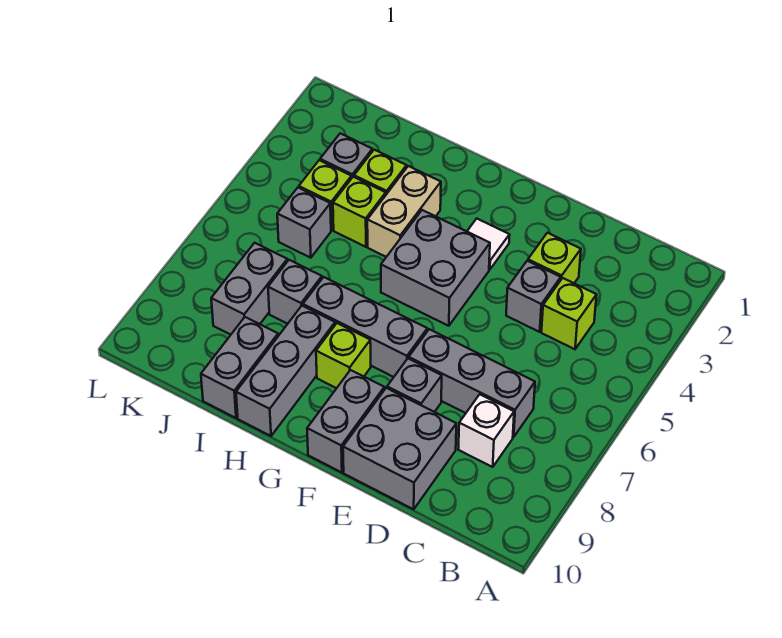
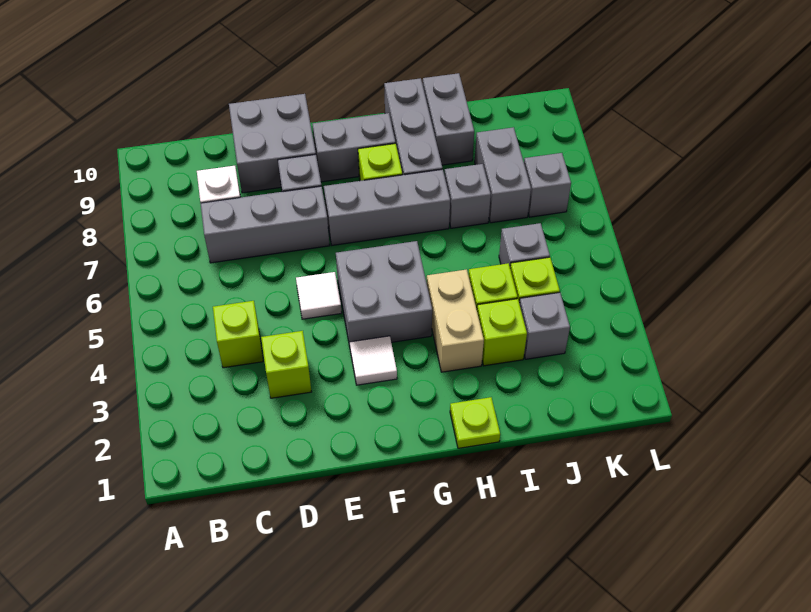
grey brick D4 level 1 -> grey brick K7 level 1
none -> white tile E5 level 1
grey brick F9:F10 level 1 -> grey brick F9:G9 level 1
none -> lime plate H1 level 1

